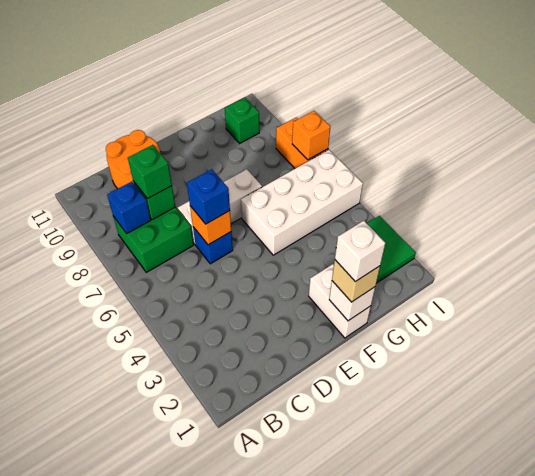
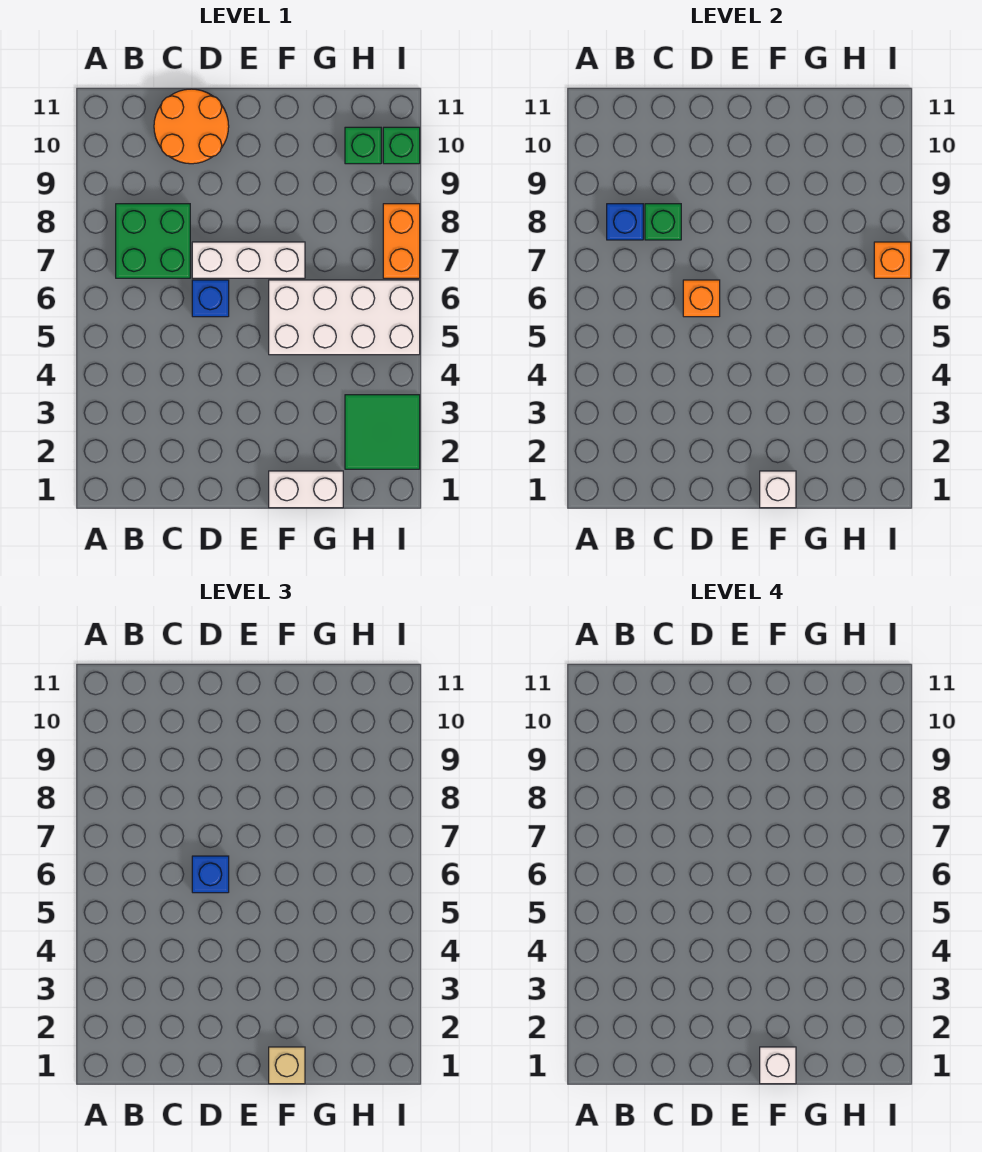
green brick C8 level 3 -> green brick I10 level 1
white brick F1:F2 level 1 -> white brick F1:G1 level 1

